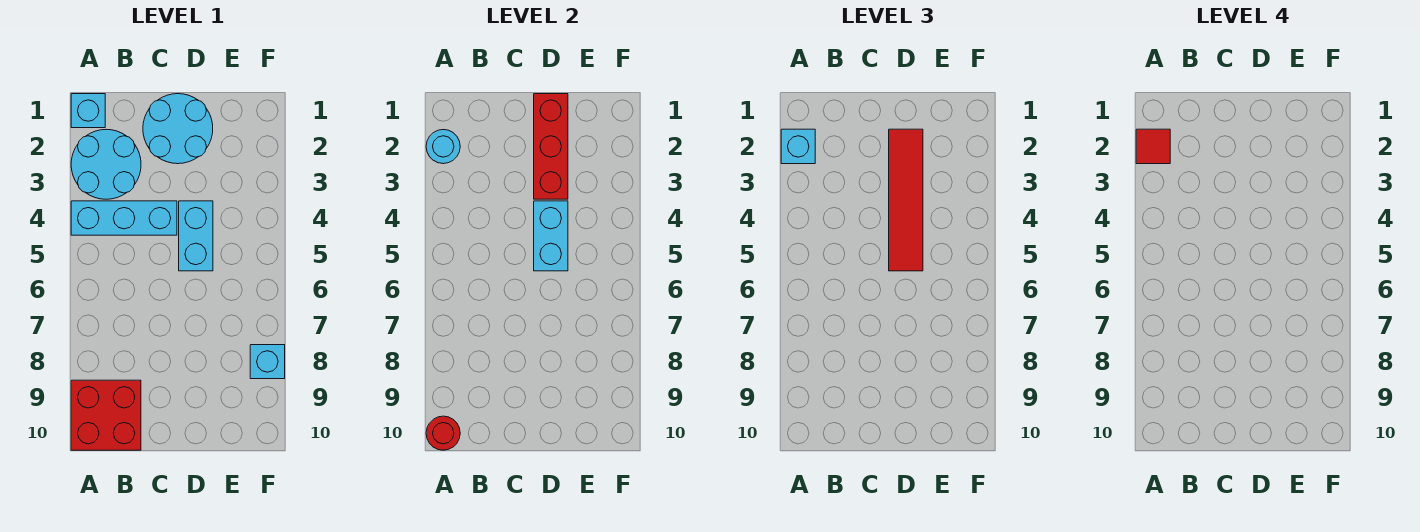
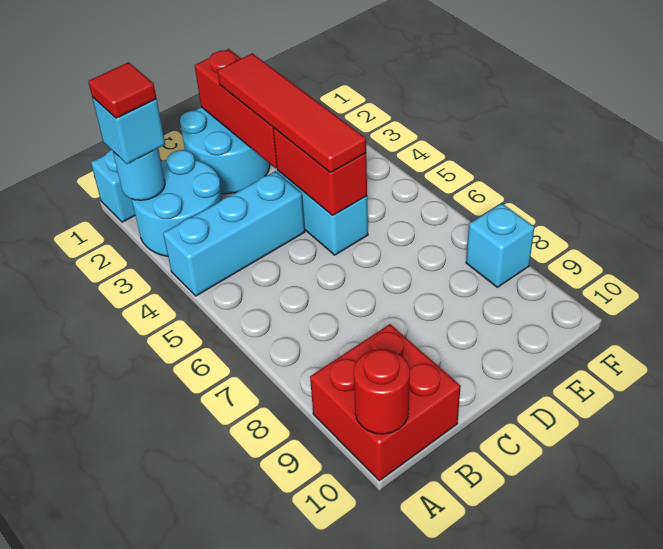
cyan brick D4:D5 level 2 -> red brick D4:D5 level 2

